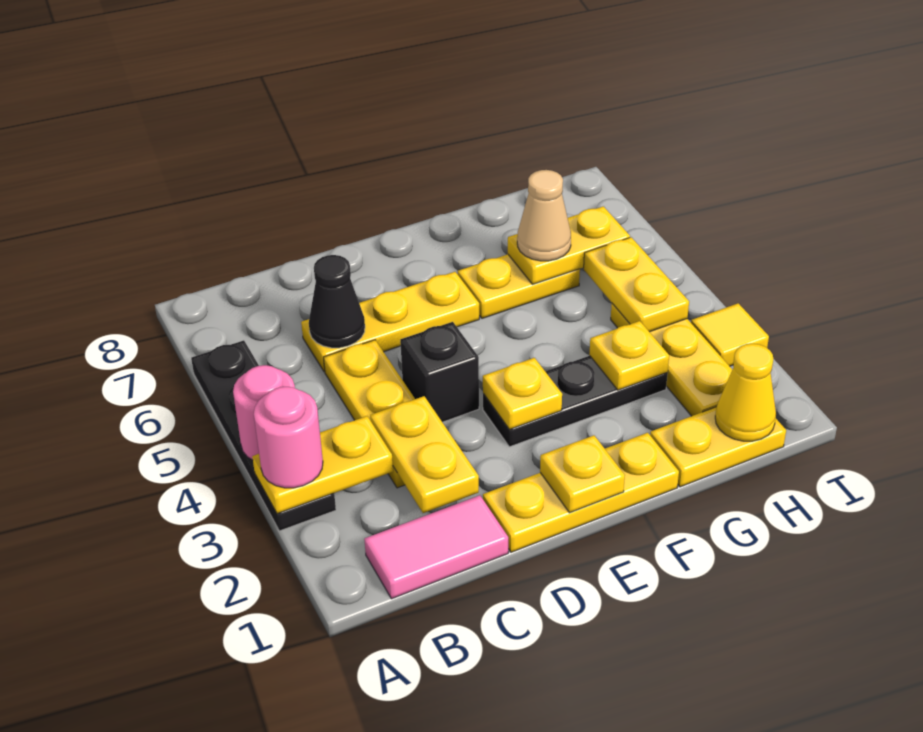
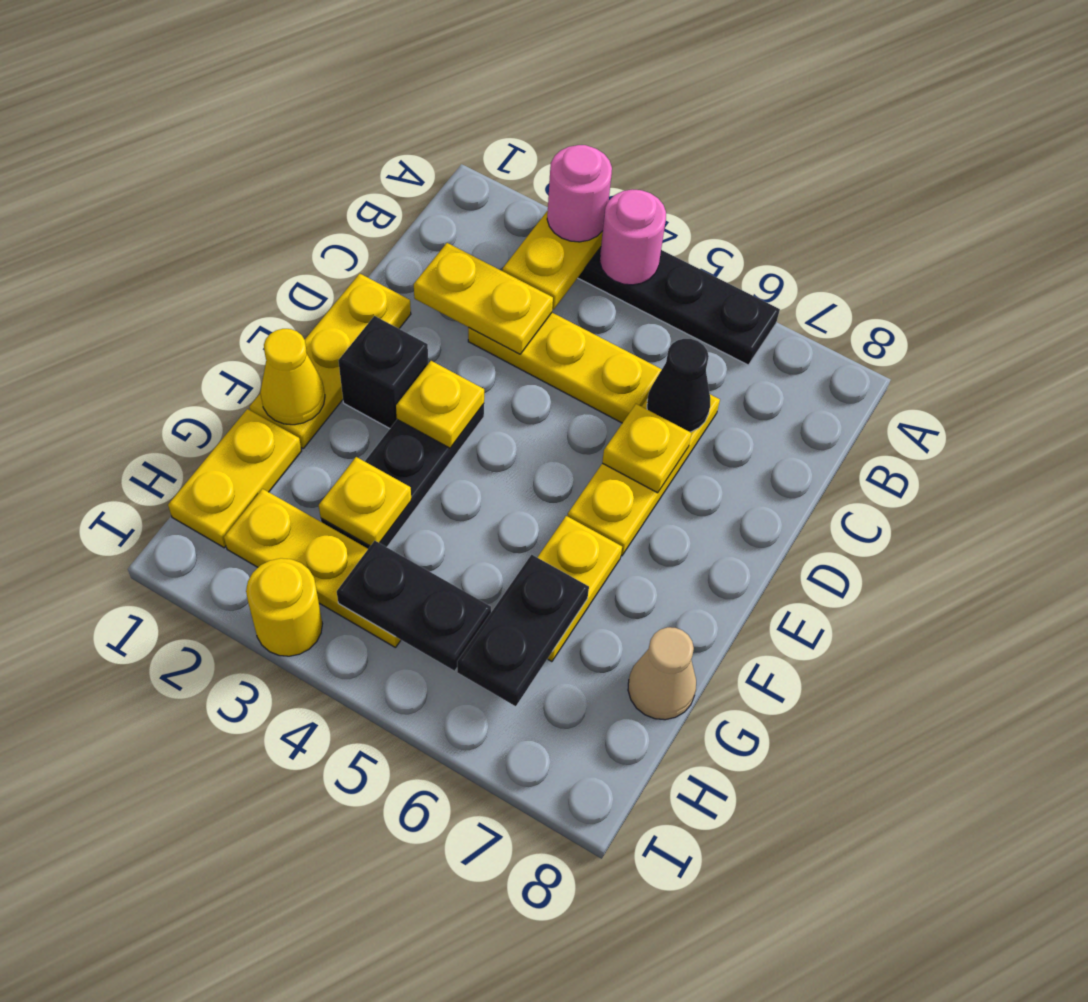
pink tile B1:C1 level 1 -> none
black brick D4 level 1 -> black brick E2 level 1
yellow plate E1 level 2 -> yellow plate D6 level 2
yellow plate G6:H6 level 2 -> black plate G6:H6 level 2
tan cone G6 level 3 -> tan cone G8 level 1
yellow cone H1 level 2 -> yellow cone F1 level 2
yellow plate H4:H5 level 2 -> black plate H4:H5 level 2
yellow tile I3 level 1 -> yellow round brick I3 level 1

